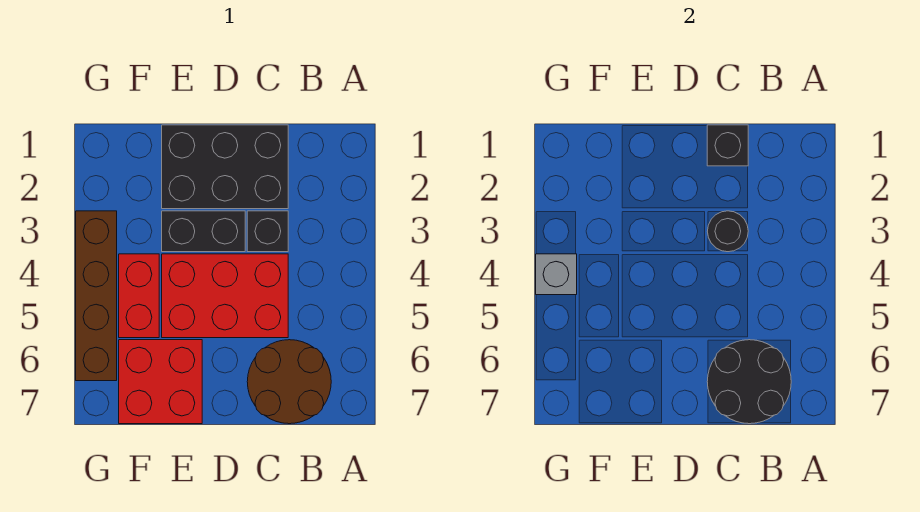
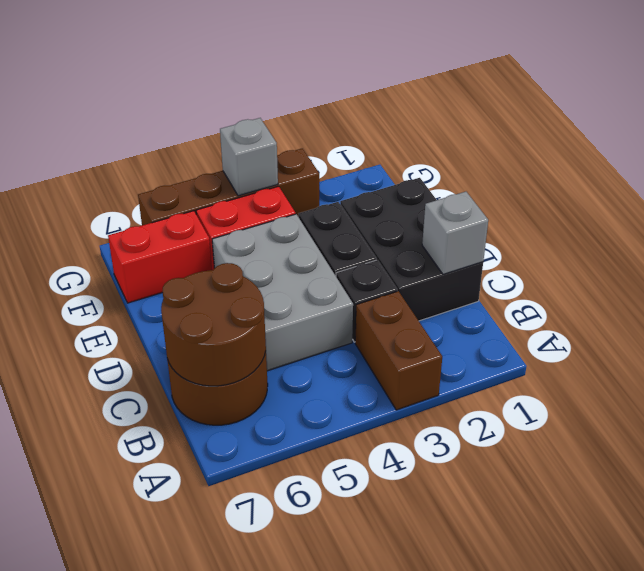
none -> brown brick A3:B3 level 1
black round brick B6:C7 level 2 -> brown round brick B6:C7 level 2
black brick C1 level 2 -> grey brick C1 level 2
black round brick C3 level 2 -> none
red brick C4:E5 level 1 -> grey brick C4:E5 level 1
red brick E6:F7 level 1 -> red brick F6:F7 level 1

